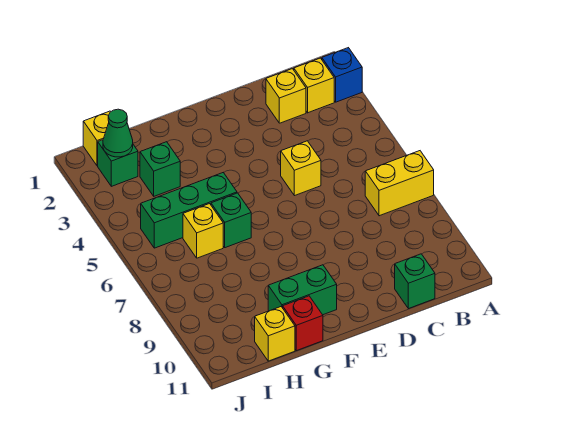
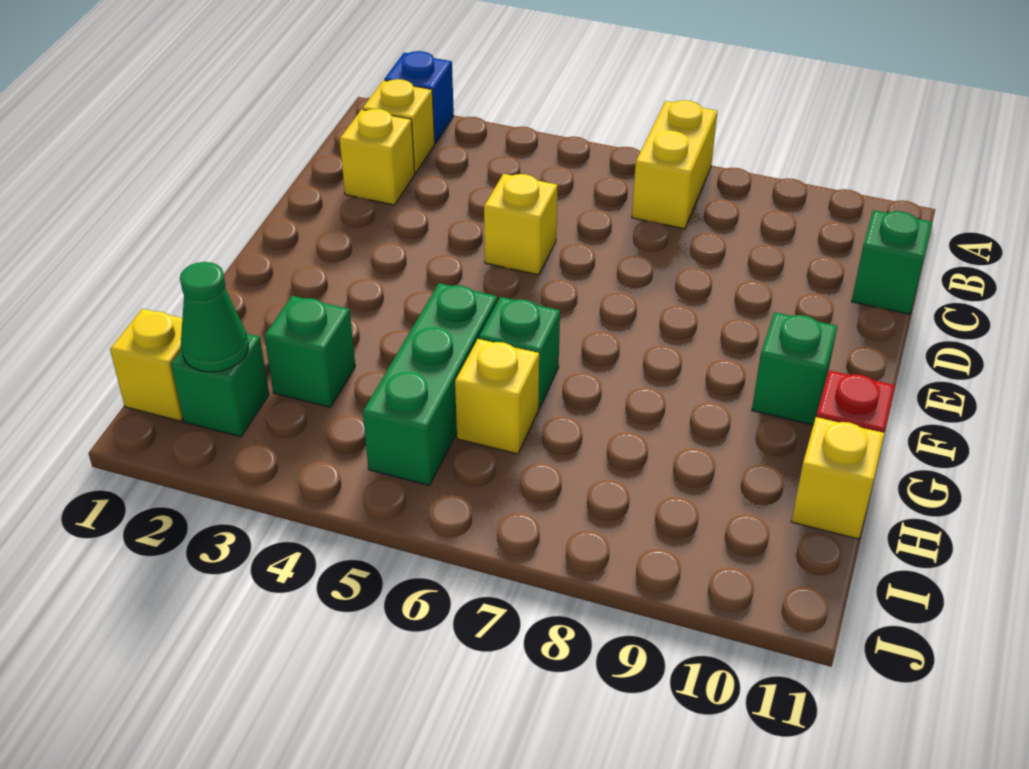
green brick F10:G10 level 1 -> green brick F10 level 1

